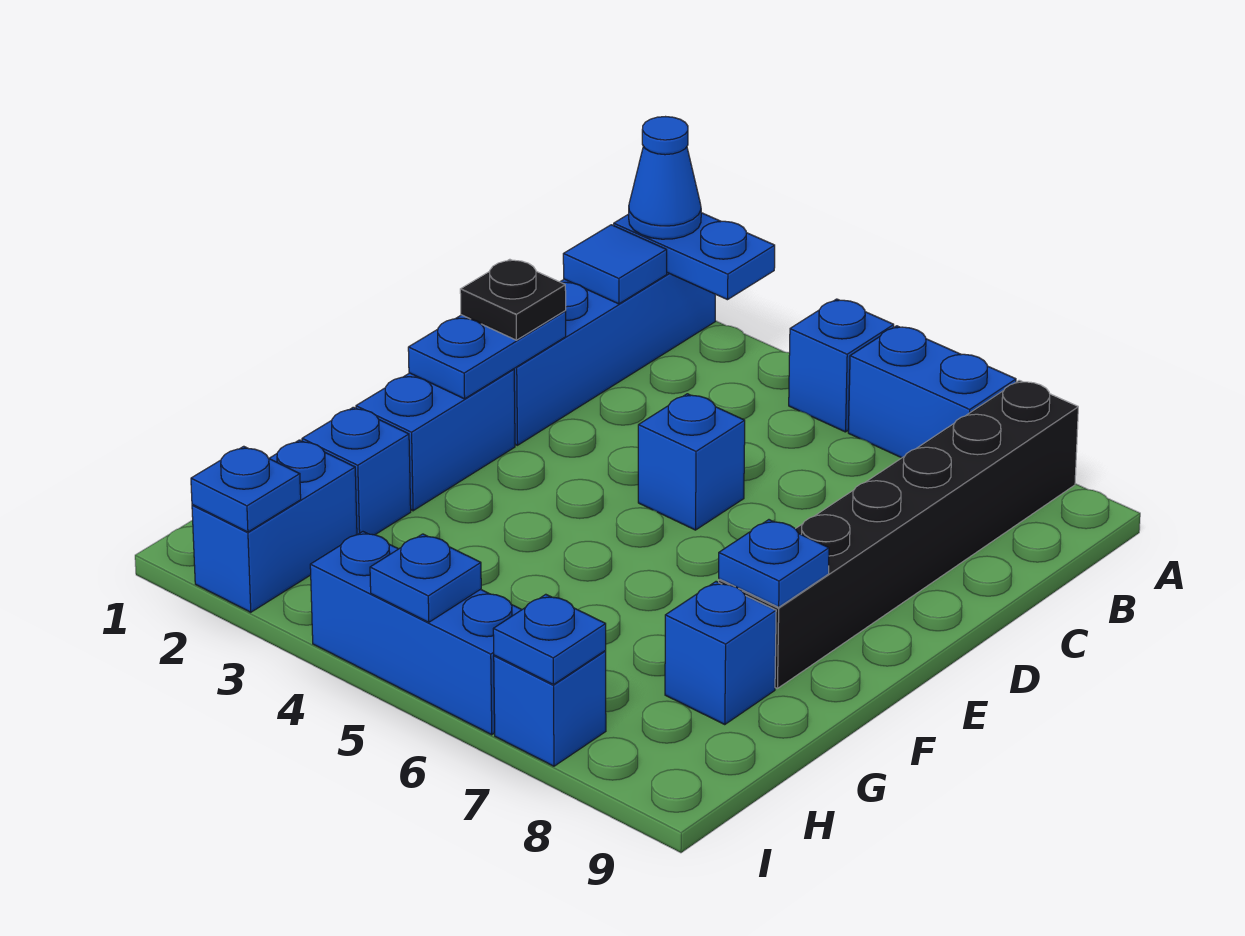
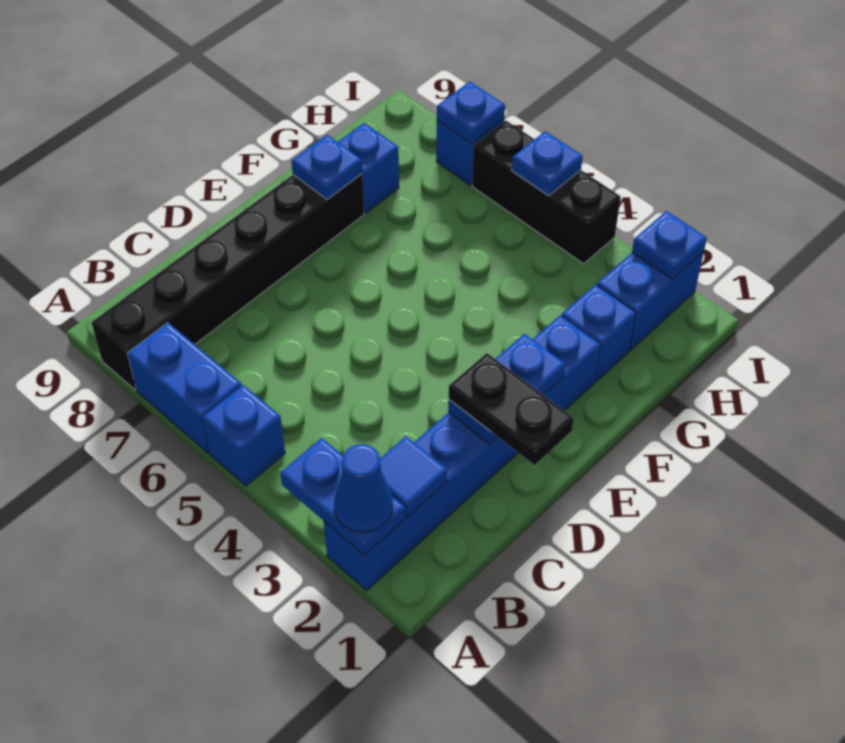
black plate D2 level 3 -> black plate D1:D2 level 3
blue brick D5 level 1 -> none
blue brick I4:I6 level 1 -> black brick I4:I6 level 1

